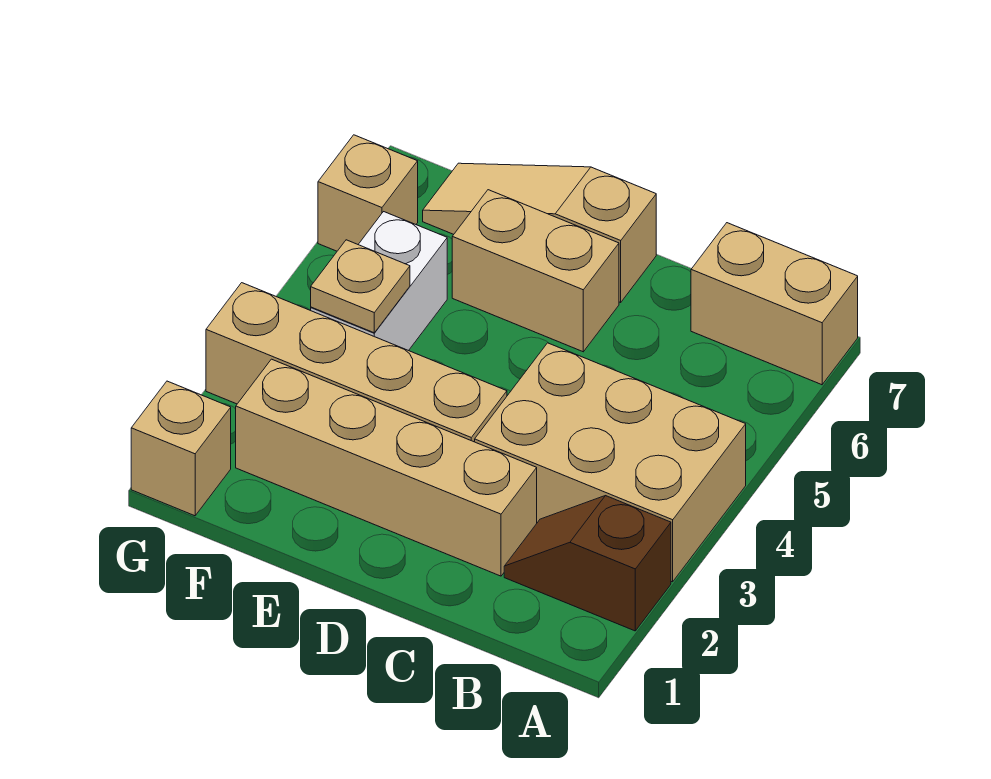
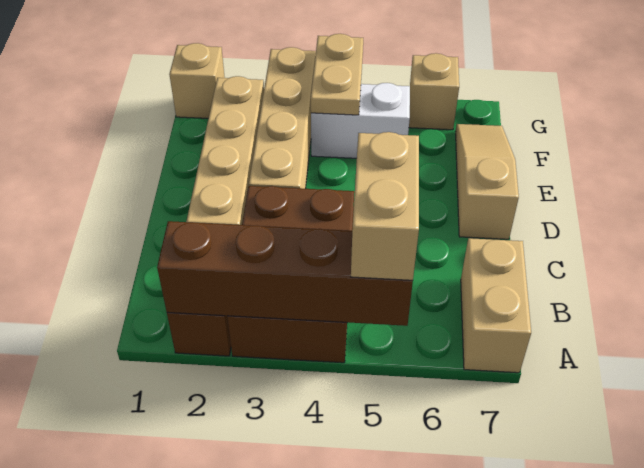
none -> brown brick A2:A5 level 2
tan brick A3:C4 level 1 -> brown brick A3:C4 level 1
tan brick D6:E6 level 1 -> tan brick A5:B5 level 3
tan plate F4 level 2 -> tan plate F4:G4 level 2

